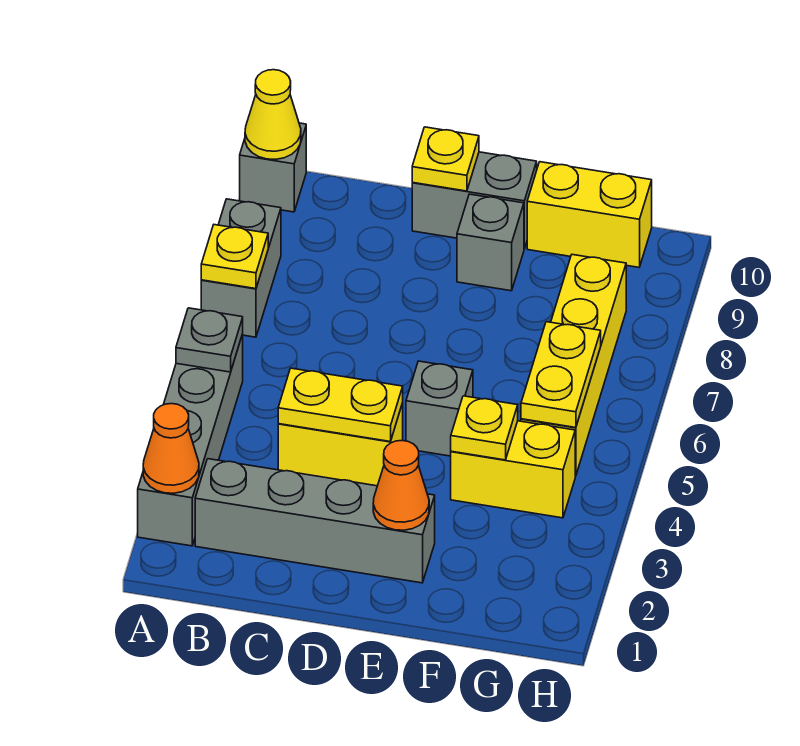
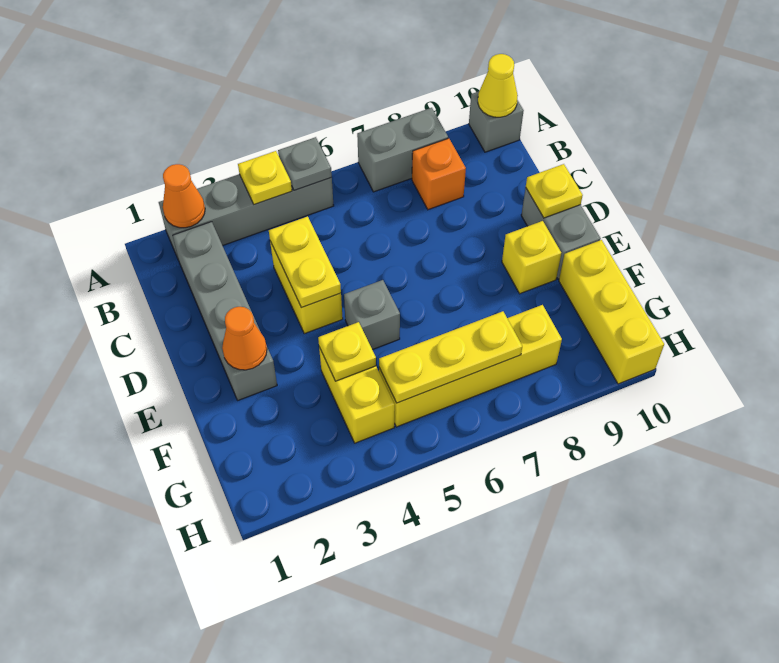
yellow plate A7 level 2 -> yellow plate A4 level 2
none -> orange brick B8 level 1
grey brick E9 level 1 -> yellow brick E9 level 1
yellow brick F10:G10 level 1 -> yellow brick F10:H10 level 1
yellow plate G5:G6 level 2 -> yellow plate G5:G7 level 2

